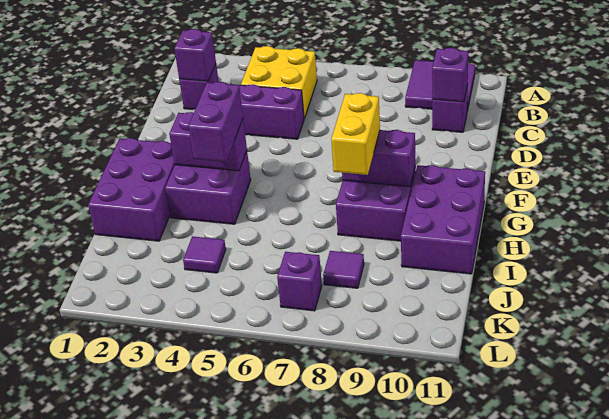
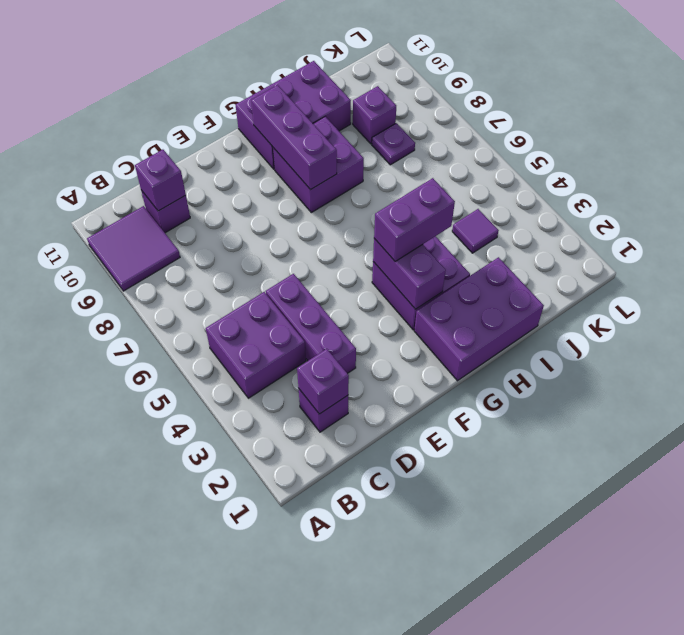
yellow brick B4:C5 level 1 -> purple brick B4:C5 level 1
purple brick G8:G9 level 2 -> purple brick G8:G10 level 2
yellow brick G8:H8 level 3 -> none
purple tile J8 level 1 -> purple plate J8 level 1
purple brick K7 level 1 -> purple brick J9 level 1

